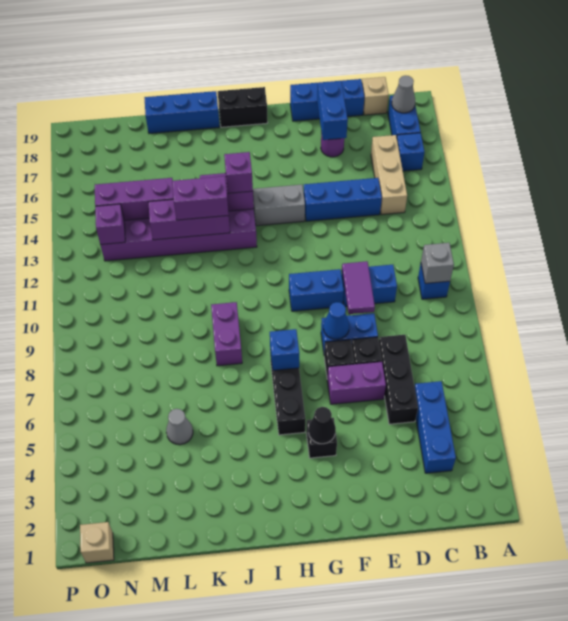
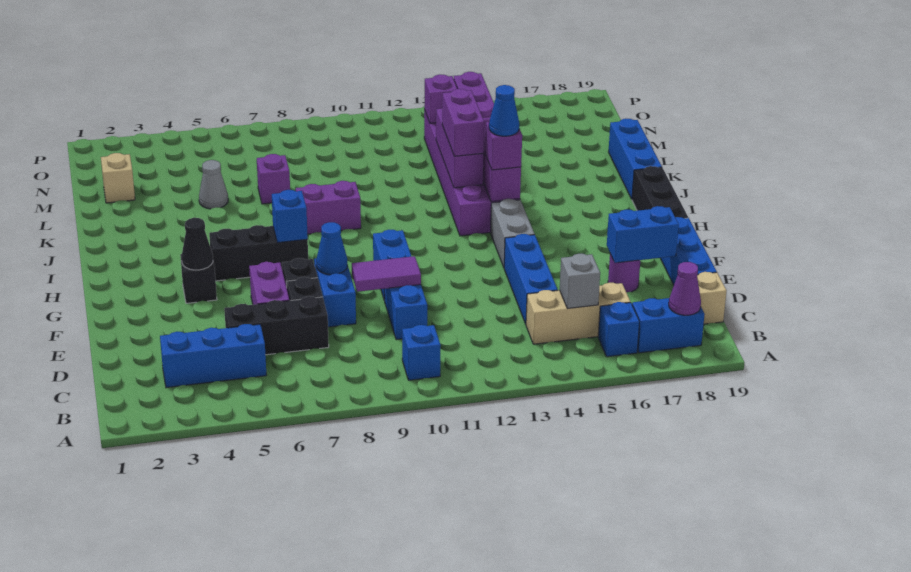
grey brick B10 level 2 -> grey brick C15 level 2
grey cone B18 level 2 -> purple cone B18 level 2
black brick H19:I19 level 1 -> black brick G19:I19 level 1
none -> blue cone I14 level 4
none -> purple brick L7 level 1
tan brick O1 level 1 -> tan brick M2 level 1

